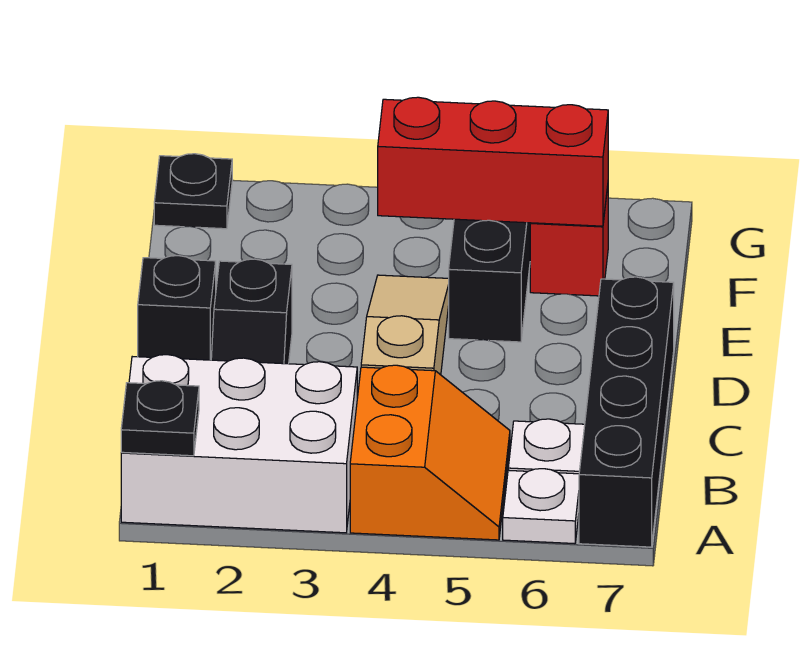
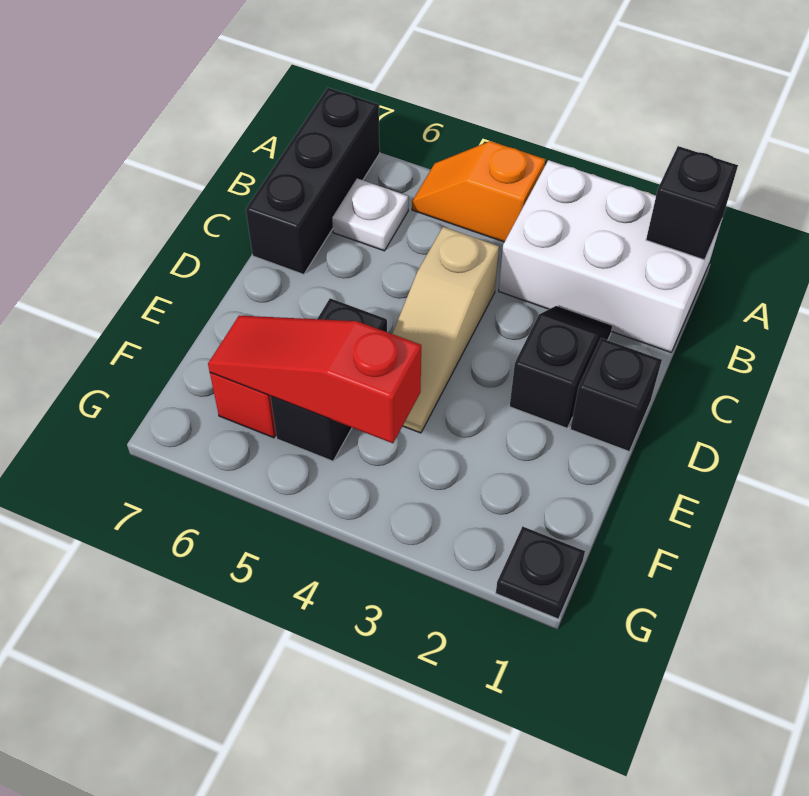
black plate A1 level 2 -> black brick A1 level 2
orange slope A4:B5 level 1 top 4 -> orange slope A4:A5 level 1 top 4
white plate A6 level 1 -> none
black brick A7:D7 level 1 -> black brick A7:C7 level 1
red brick F4:F6 level 2 -> red slope F4:F6 level 2 top 4

